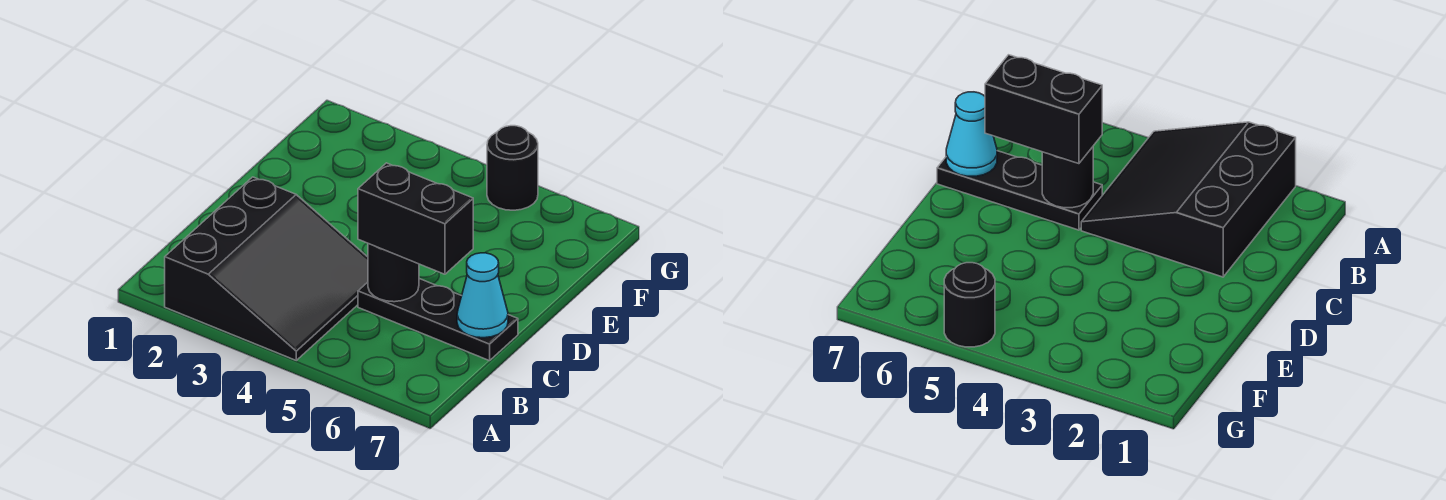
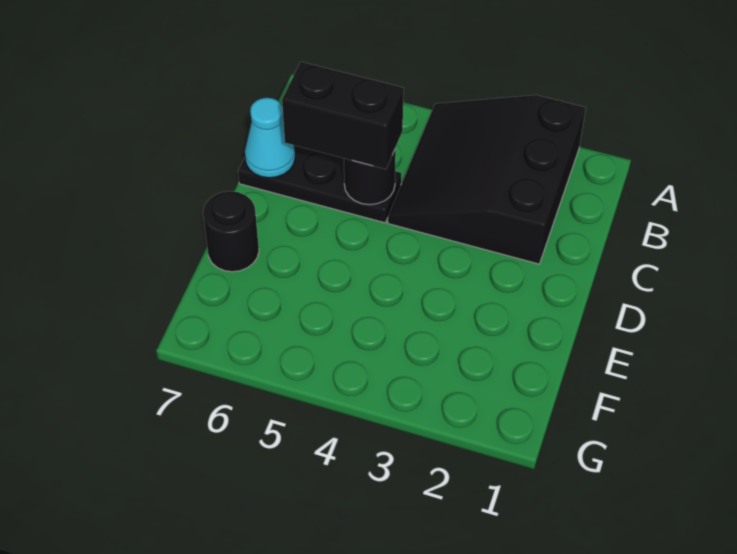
black round brick G5 level 1 -> black round brick E7 level 1

